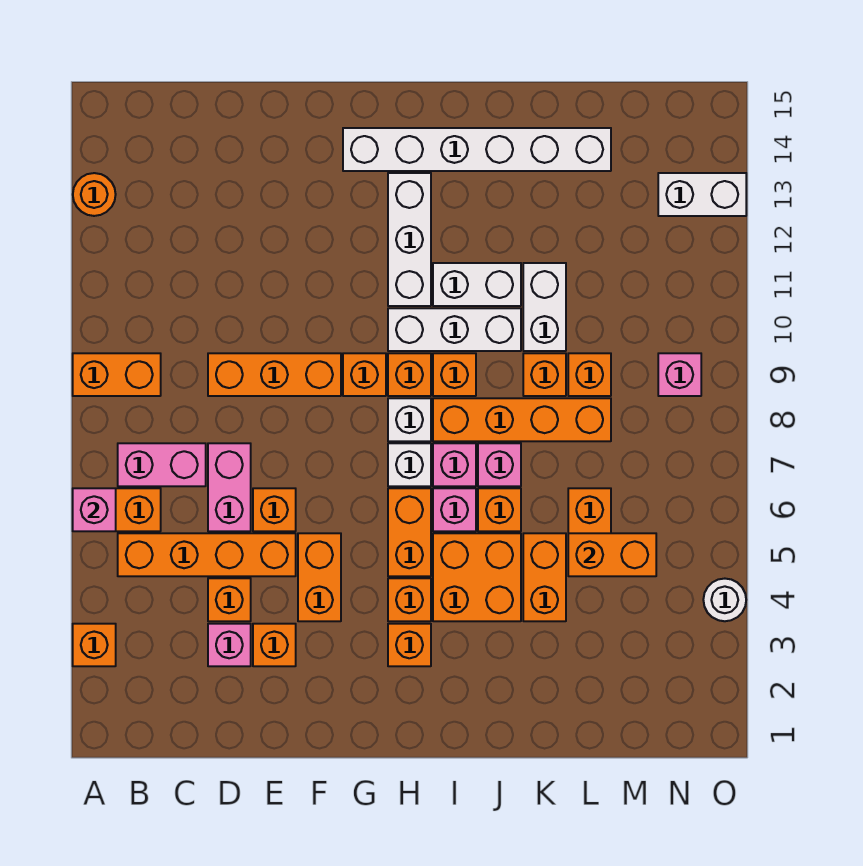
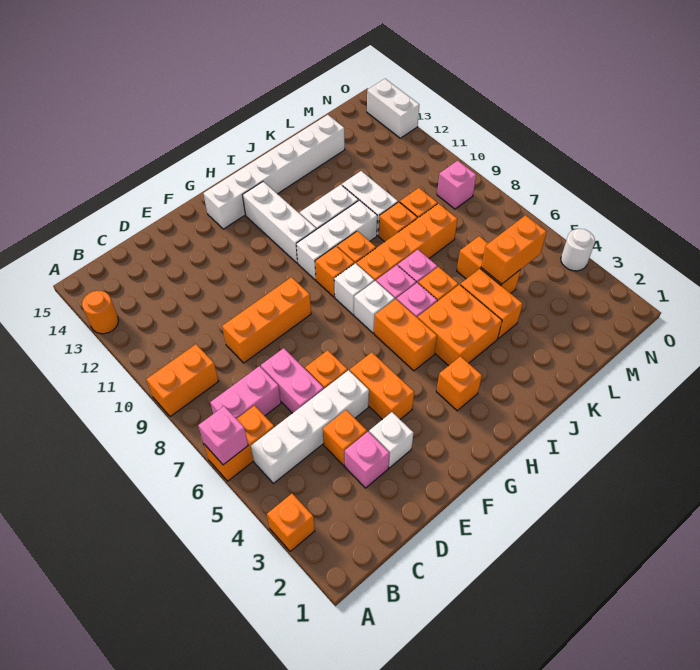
orange brick B5:E5 level 1 -> white brick B5:E5 level 1
orange brick E3 level 1 -> white brick E3 level 1
orange brick G9 level 1 -> none
orange brick H4 level 1 -> none
white brick N13:O13 level 1 -> white brick O13:O14 level 1

